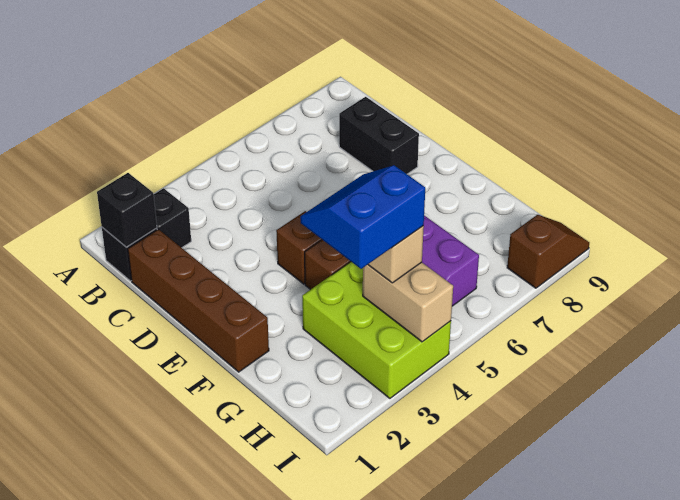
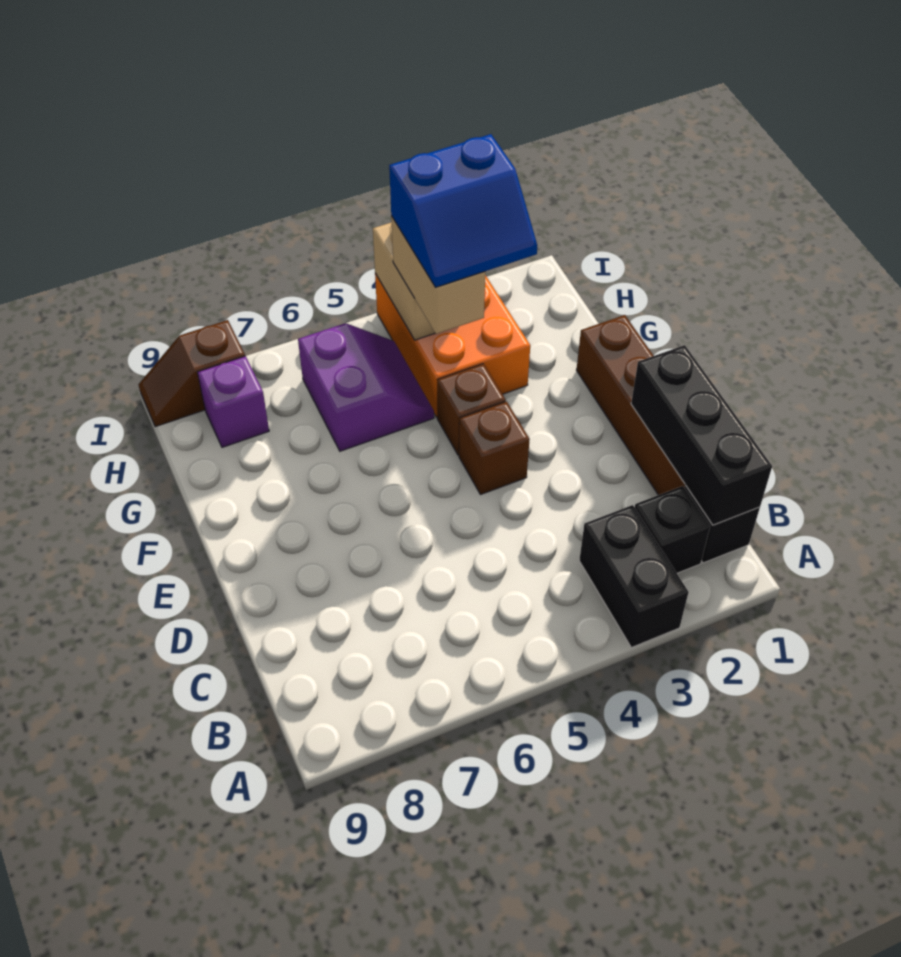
black brick B1 level 2 -> black brick B1:D1 level 2
black brick C8:D8 level 1 -> black brick A3:B3 level 1
lime brick G3:I4 level 1 -> orange brick G3:I4 level 1
none -> purple brick H8 level 1

